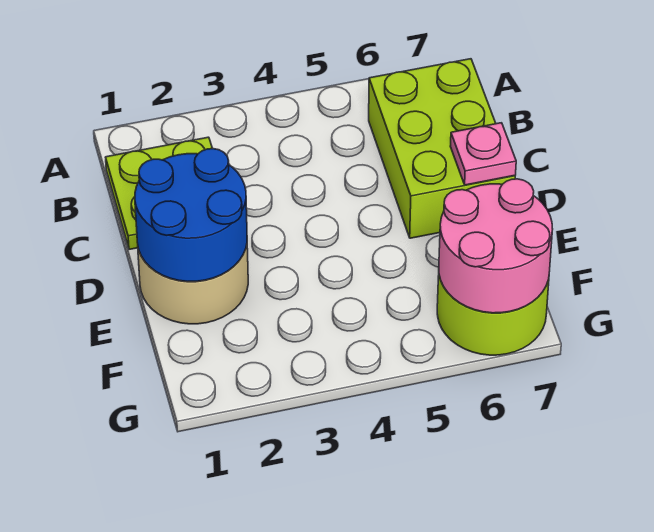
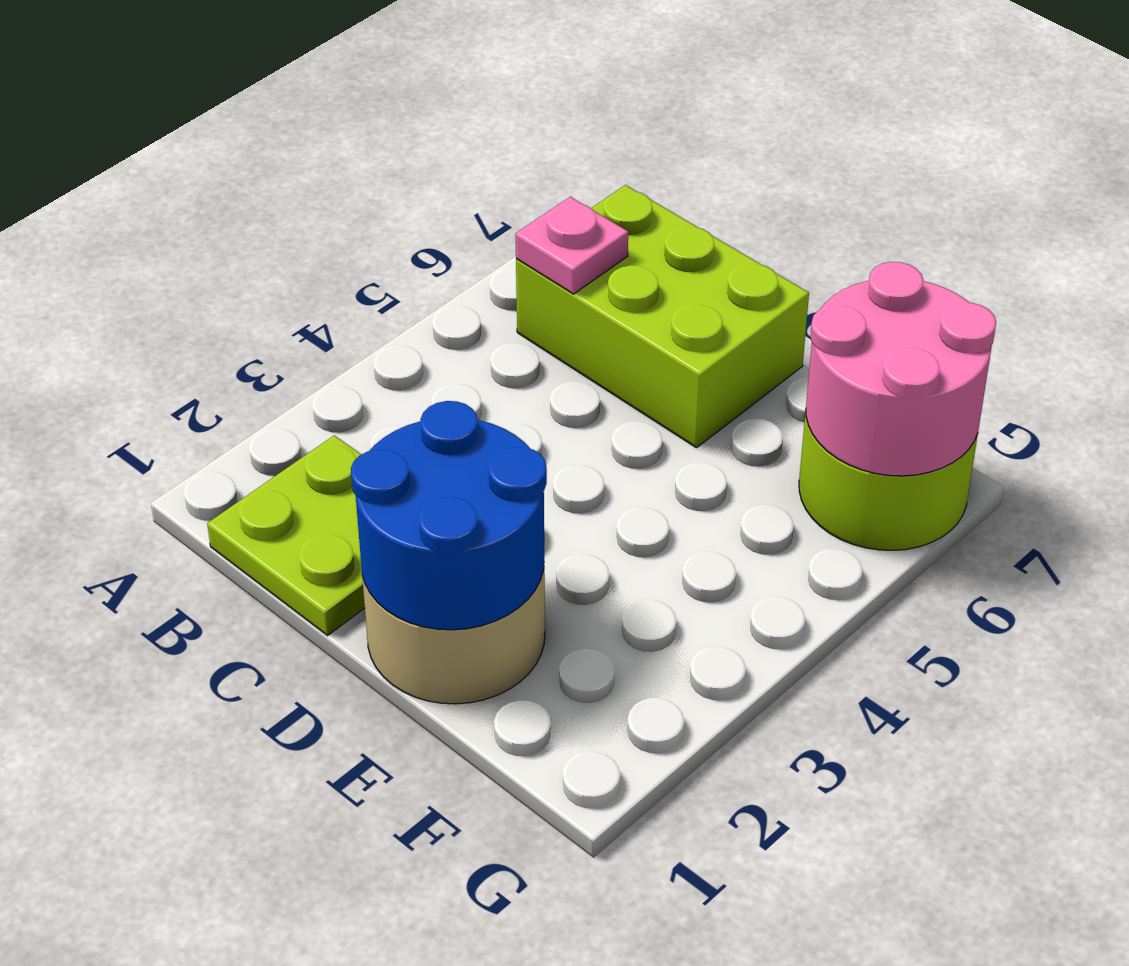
pink plate D7 level 2 -> pink plate B6 level 2

